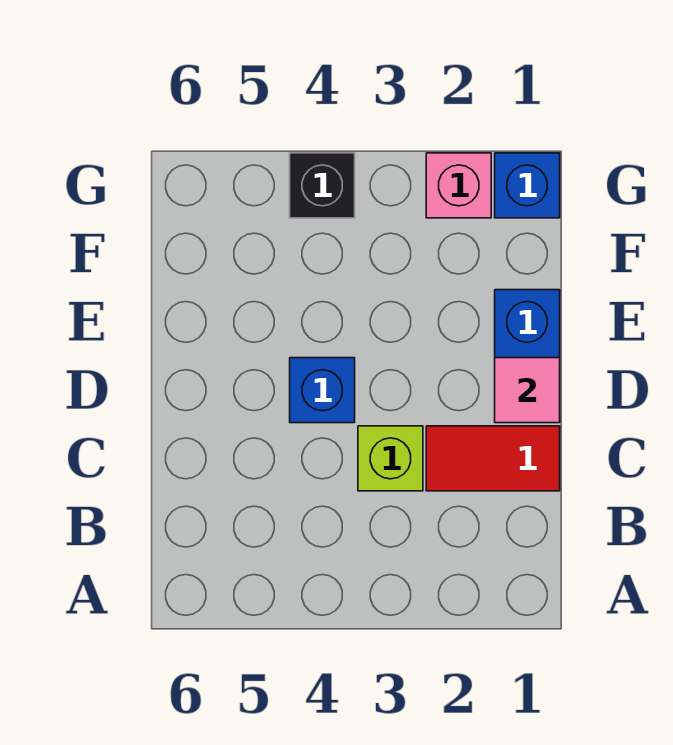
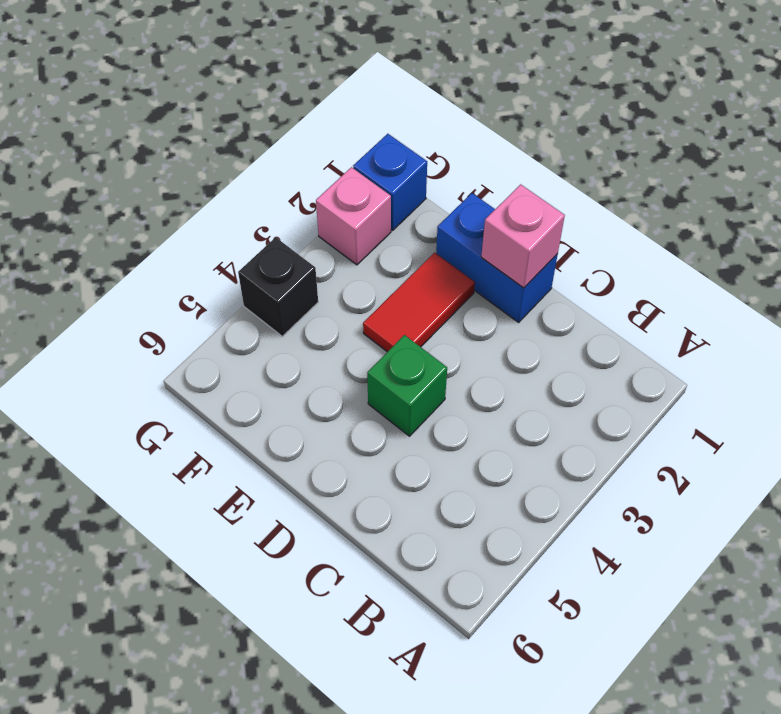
red tile C1:C2 level 1 -> red tile E2:E3 level 1
lime brick C3 level 1 -> none
pink tile D1 level 2 -> pink brick D1 level 2
blue brick D4 level 1 -> green brick D4 level 1

